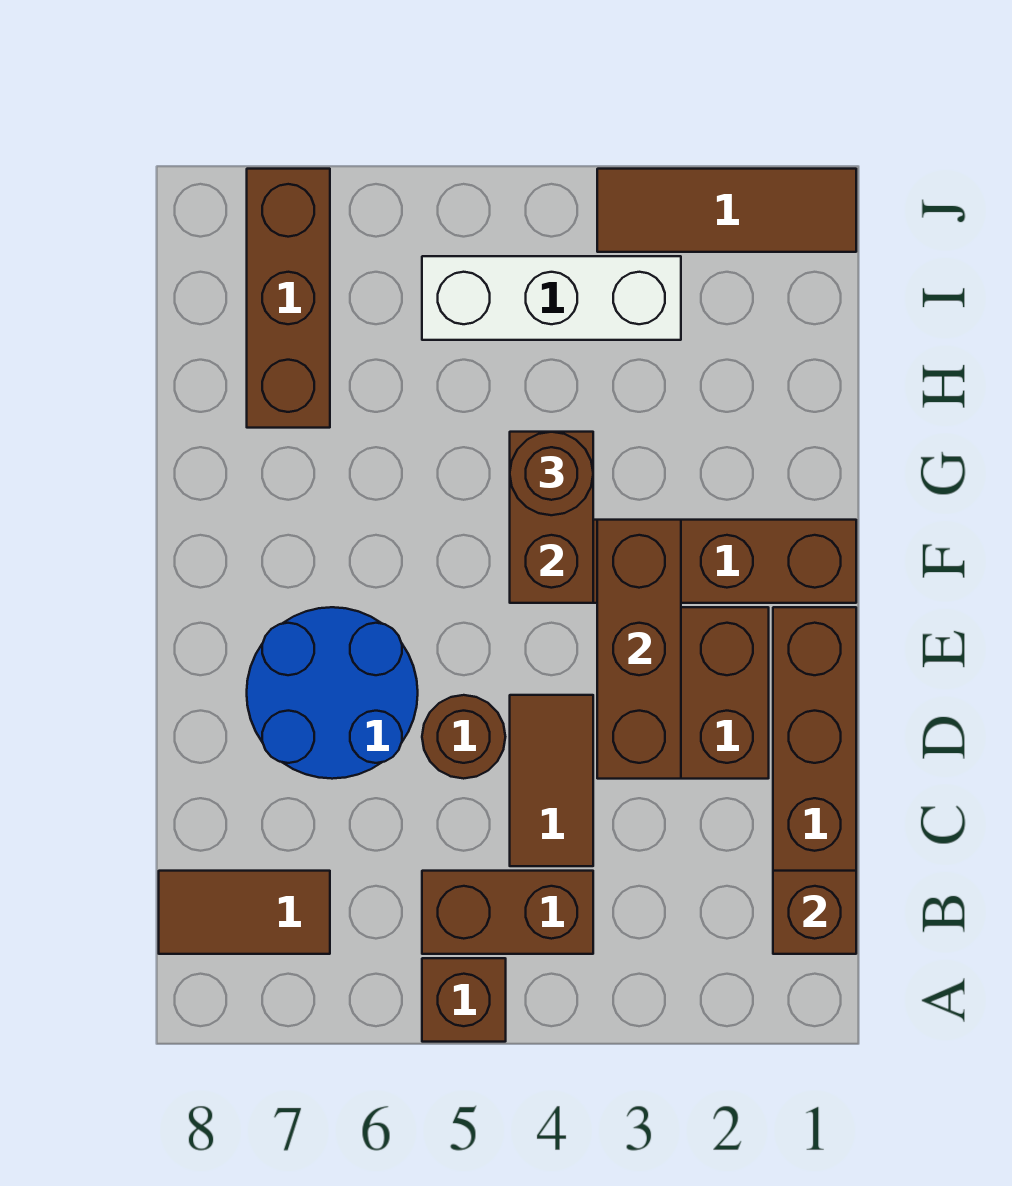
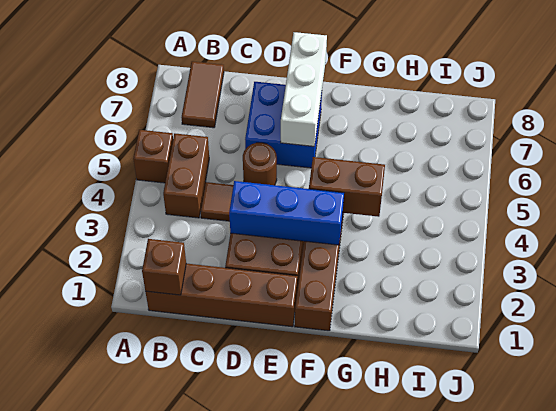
brown brick D3:F3 level 2 -> blue brick D3:F3 level 2
blue round brick D6:E7 level 1 -> blue brick D6:E7 level 1
brown round brick G4 level 3 -> none
brown brick H7:J7 level 1 -> none
white brick I3:I5 level 1 -> white brick E6:E8 level 2
brown tile J1:J3 level 1 -> none

